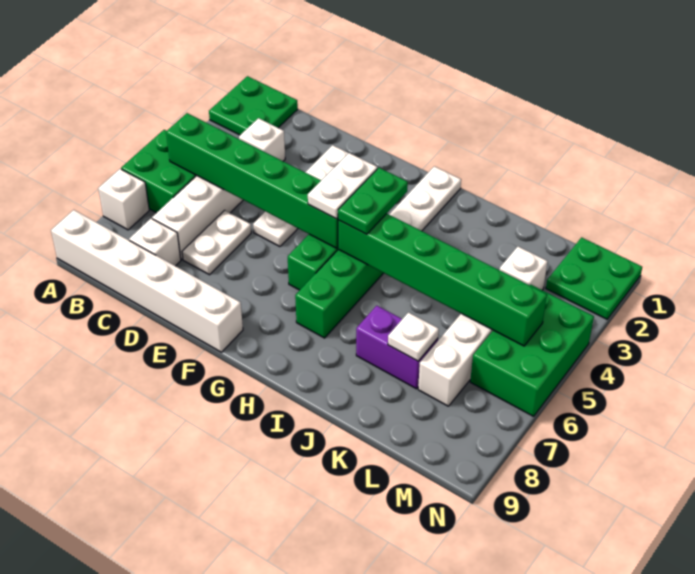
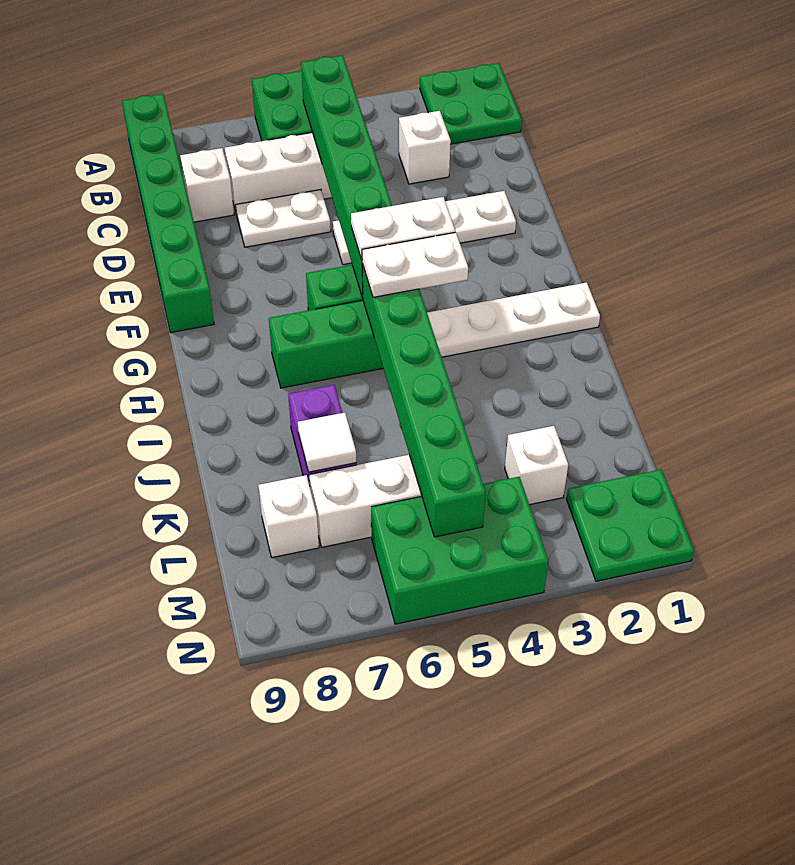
white brick A7 level 1 -> white brick L8 level 1
white brick A9:F9 level 1 -> green brick A9:F9 level 1
green plate H4:H5 level 3 -> white plate H4:H5 level 3
white plate K7 level 2 -> white tile K7 level 2

